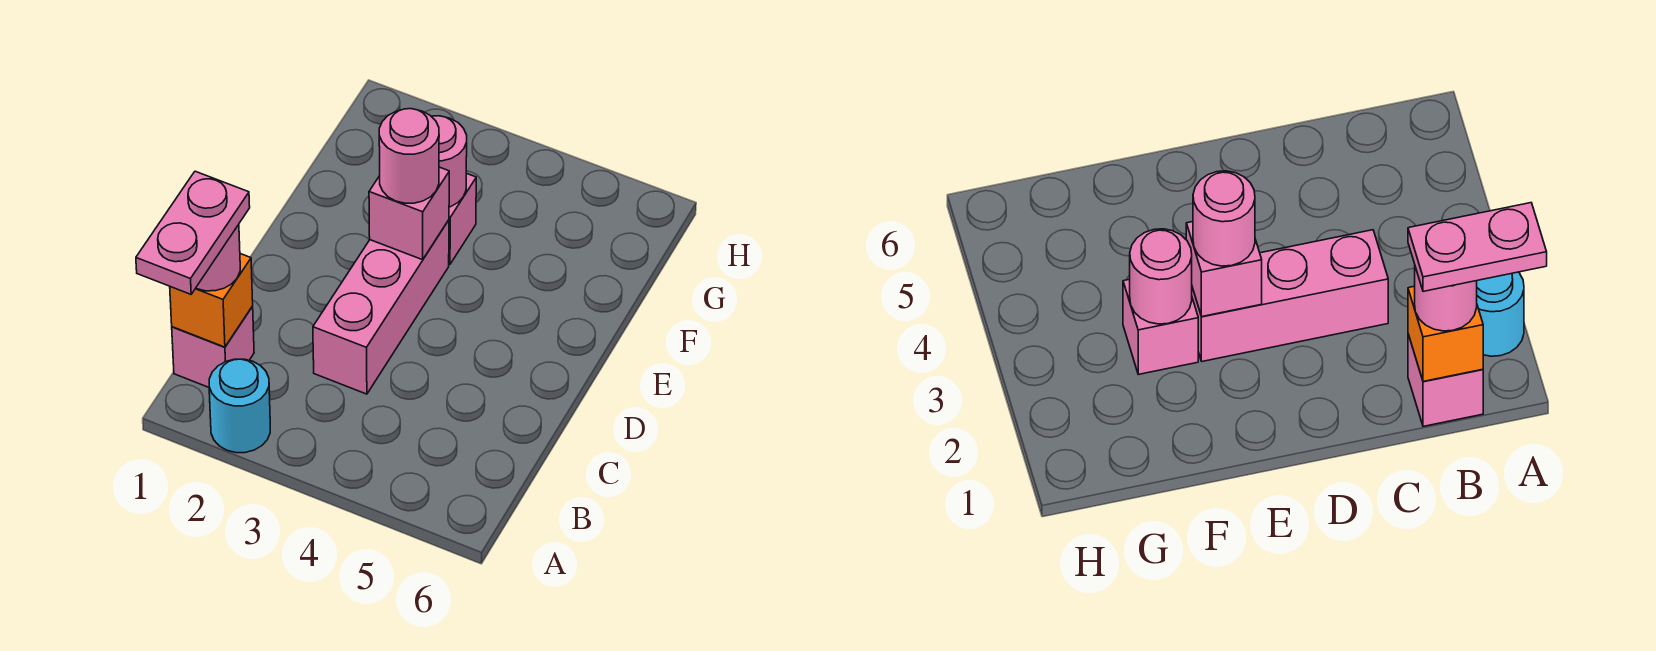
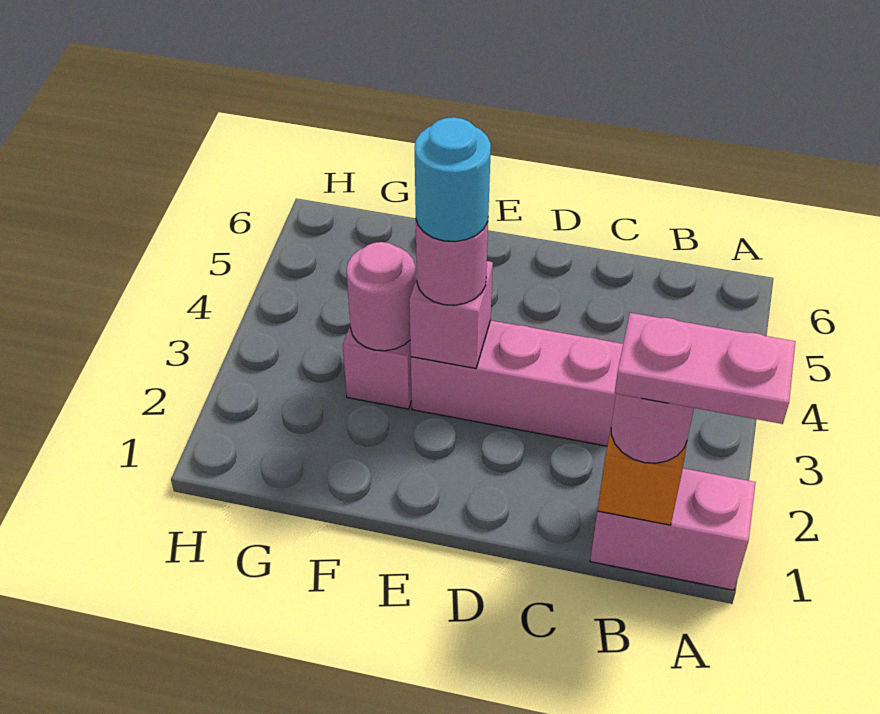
cyan round brick A2 level 1 -> cyan round brick E3 level 4
pink brick B1 level 1 -> pink brick A1:B1 level 1

